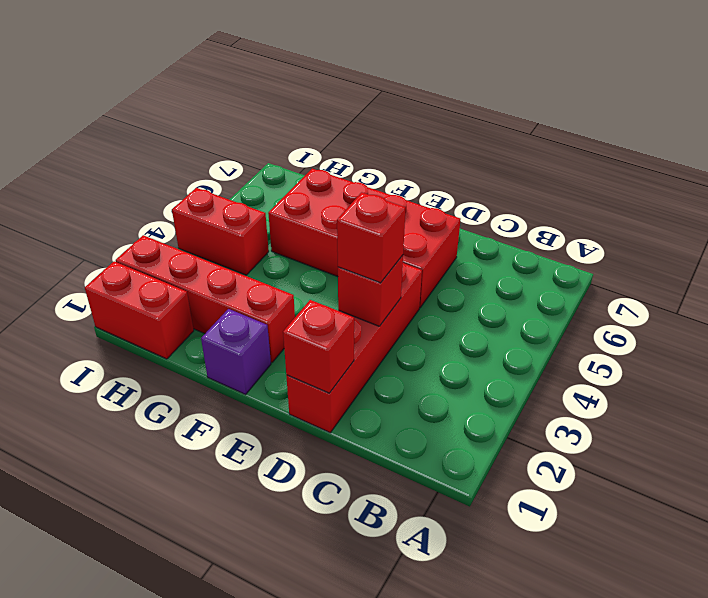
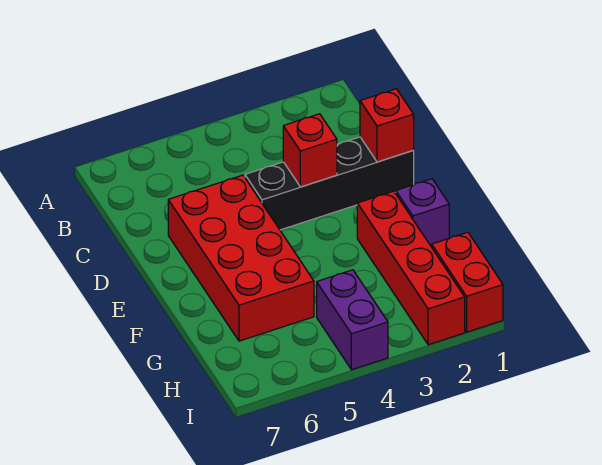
red brick D1:D4 level 1 -> black brick D1:D4 level 1
red brick D3 level 3 -> none
red brick H4:I4 level 1 -> purple brick H4:I4 level 1

